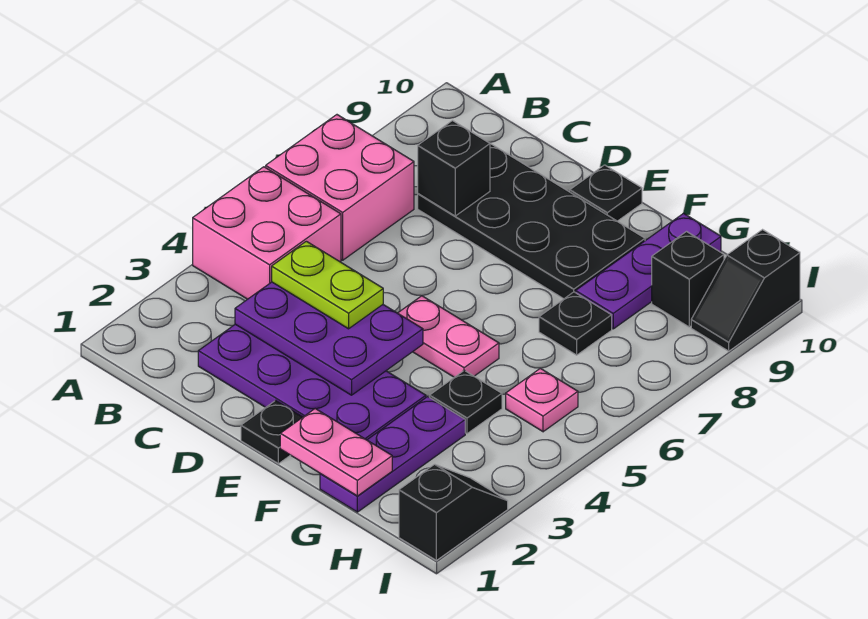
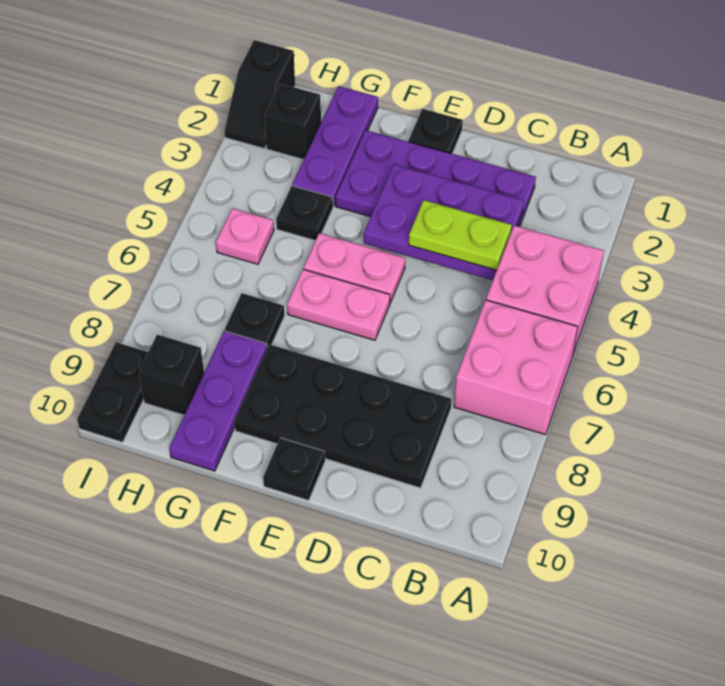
black brick C8 level 2 -> black brick H2 level 1
pink plate F1:G1 level 2 -> pink plate E6:F6 level 1
black slope I9:I10 level 1 top 10 -> black plate I9:I10 level 1

